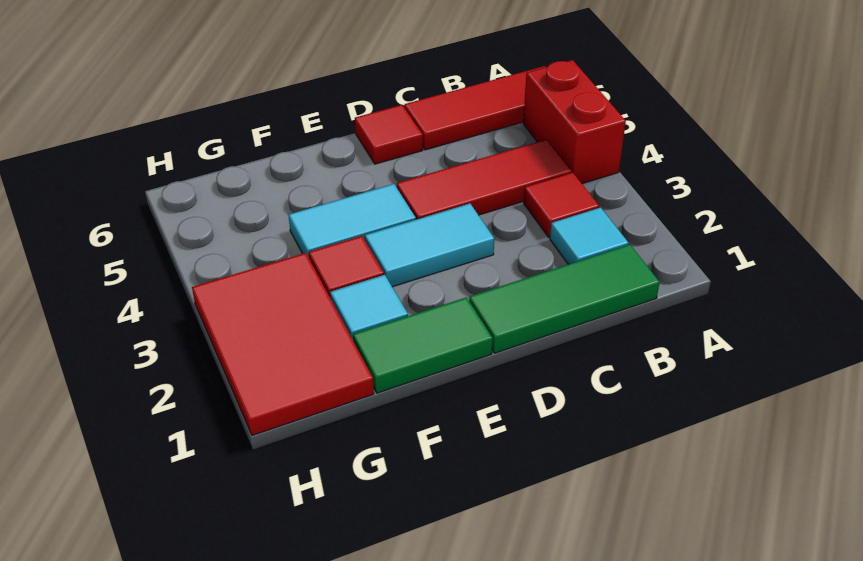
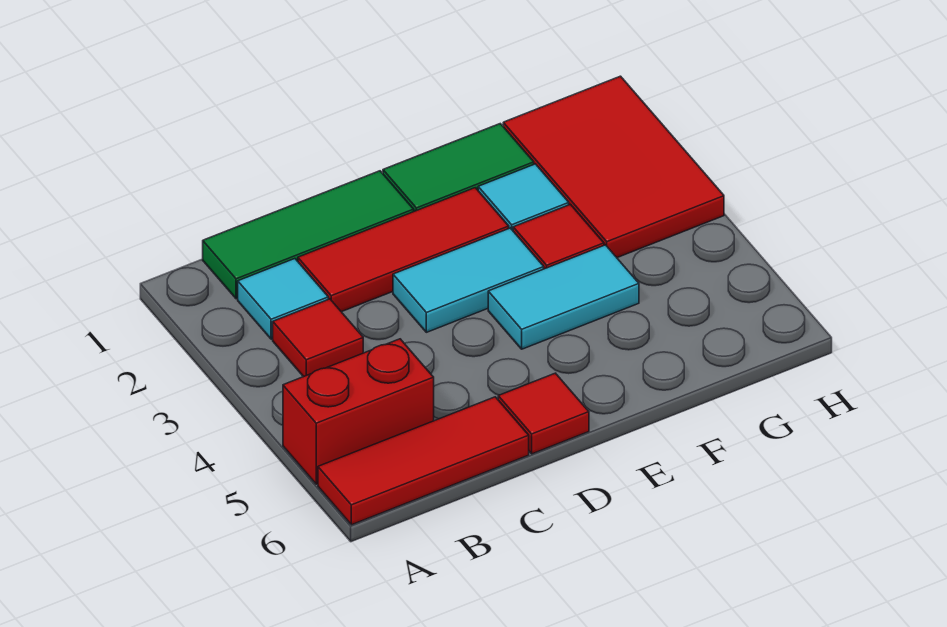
red brick A4:A5 level 1 -> red brick A5:B5 level 1
red tile B4:D4 level 1 -> red tile C2:E2 level 1

